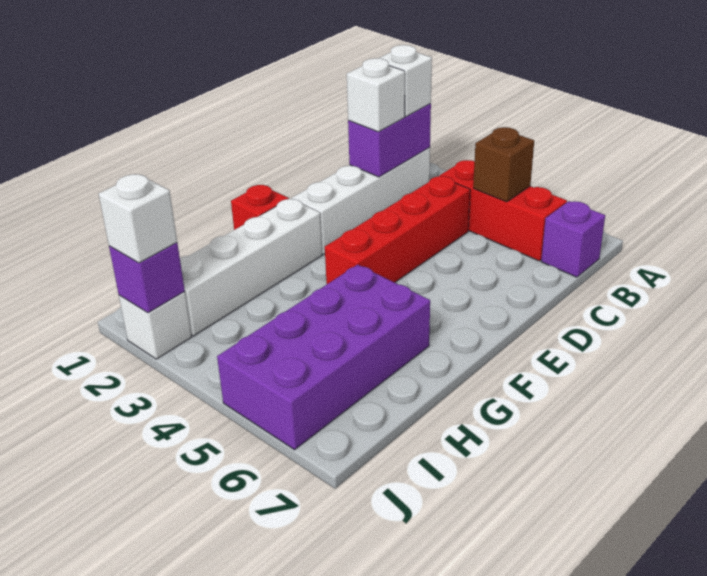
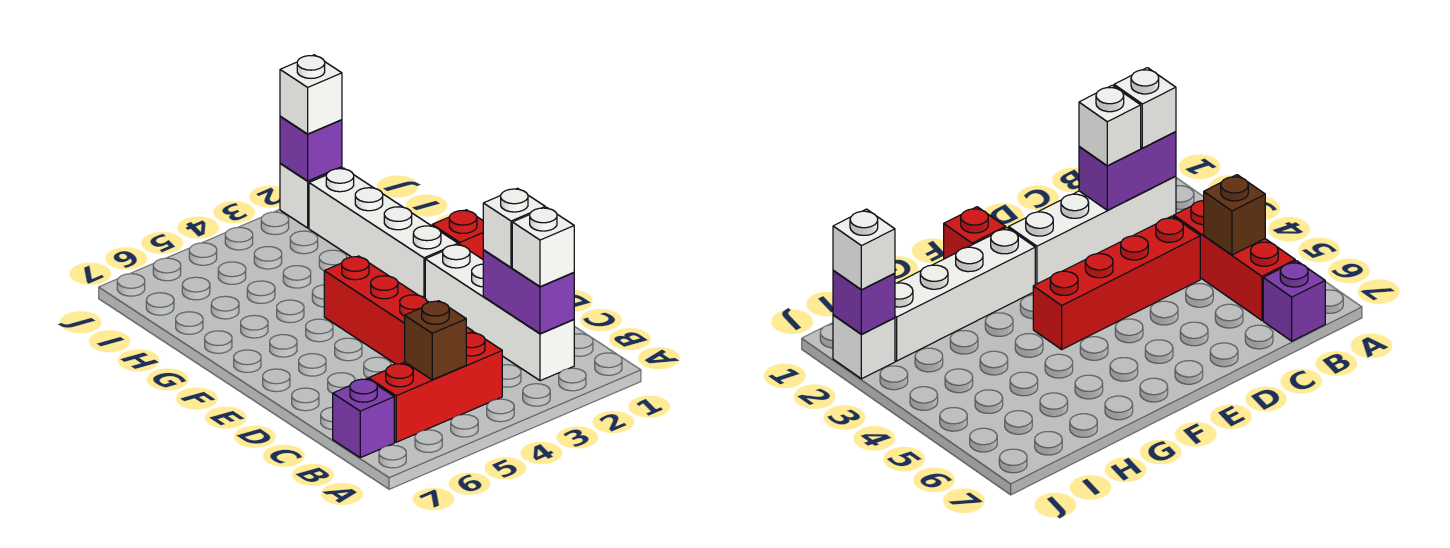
purple brick G5:J6 level 1 -> none

